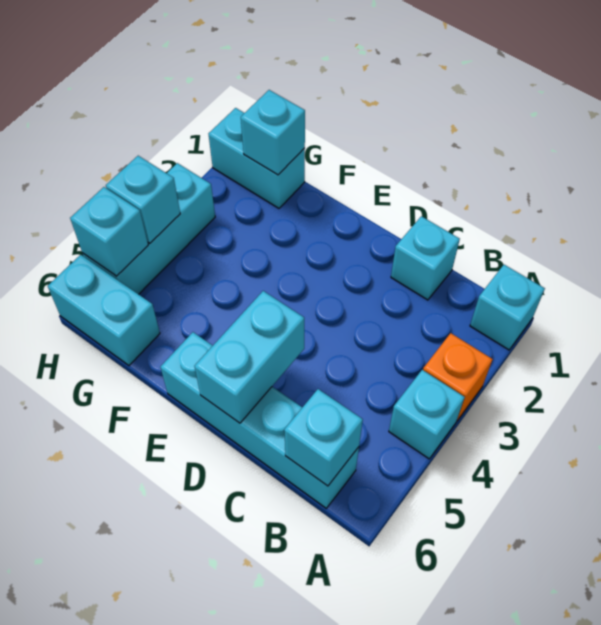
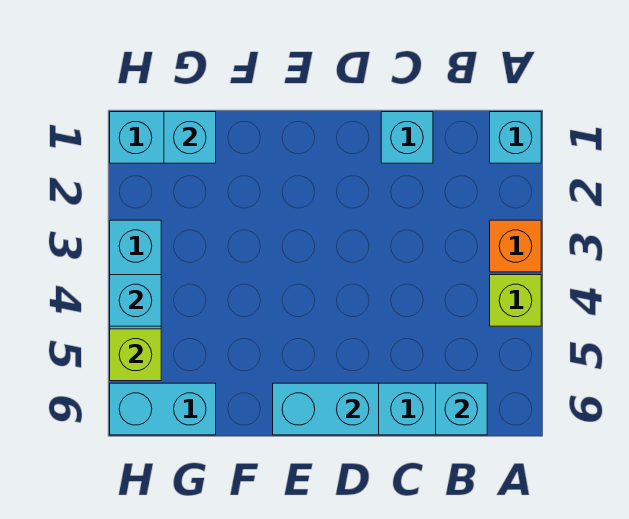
cyan brick A4 level 1 -> lime brick A4 level 1
cyan brick D5:D6 level 2 -> cyan brick D6:E6 level 2
cyan brick H5 level 2 -> lime brick H5 level 2

